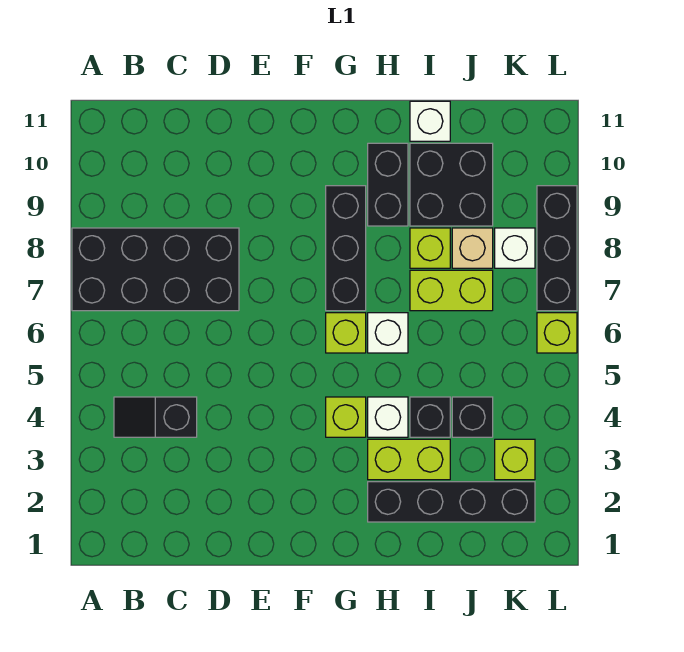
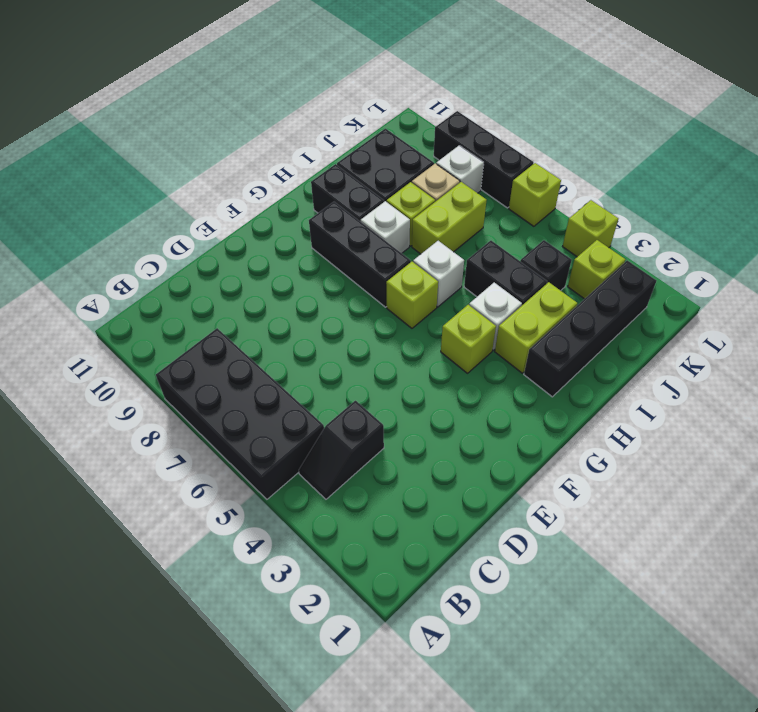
black brick A7:D8 level 1 -> black brick A5:B8 level 1
black brick I4 level 1 -> black brick I4:I5 level 1
white brick I11 level 1 -> white brick H8 level 1
none -> lime brick L4 level 1

